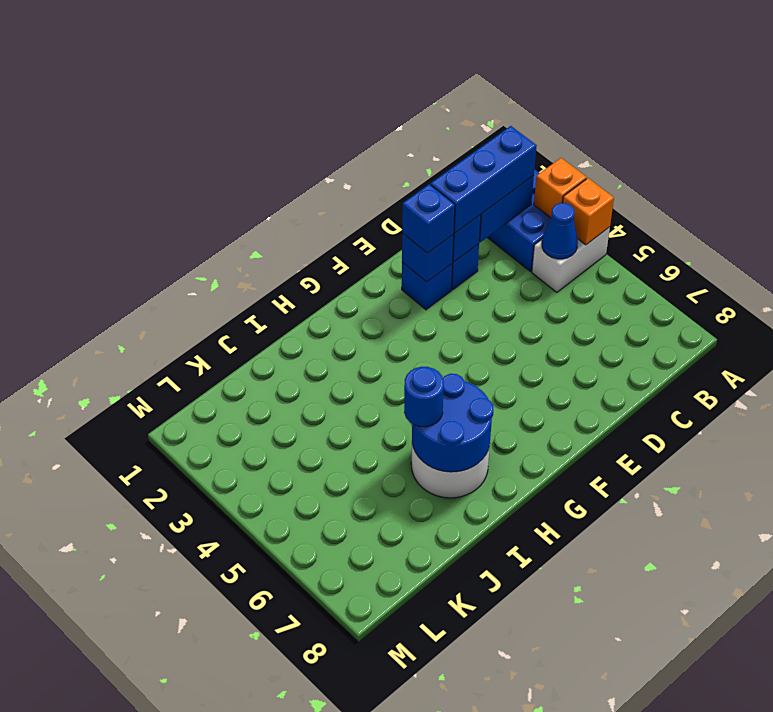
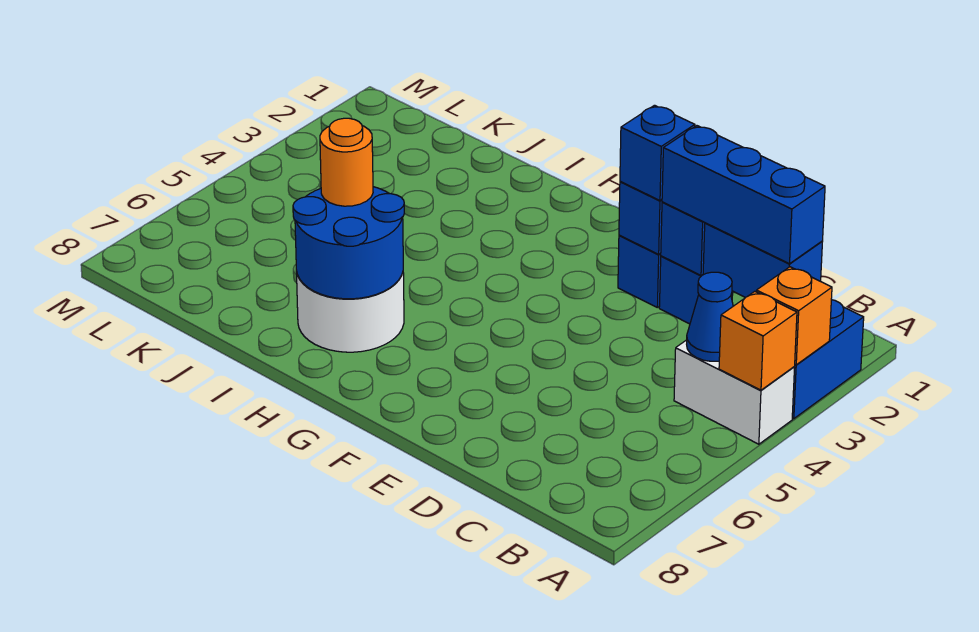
blue round brick I6 level 3 -> orange round brick I6 level 3

